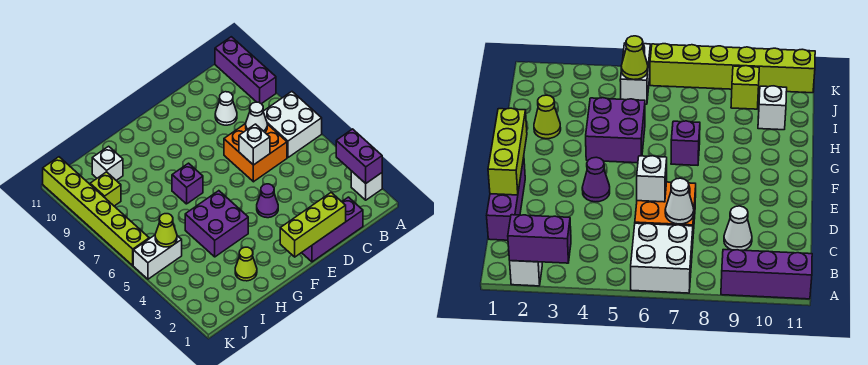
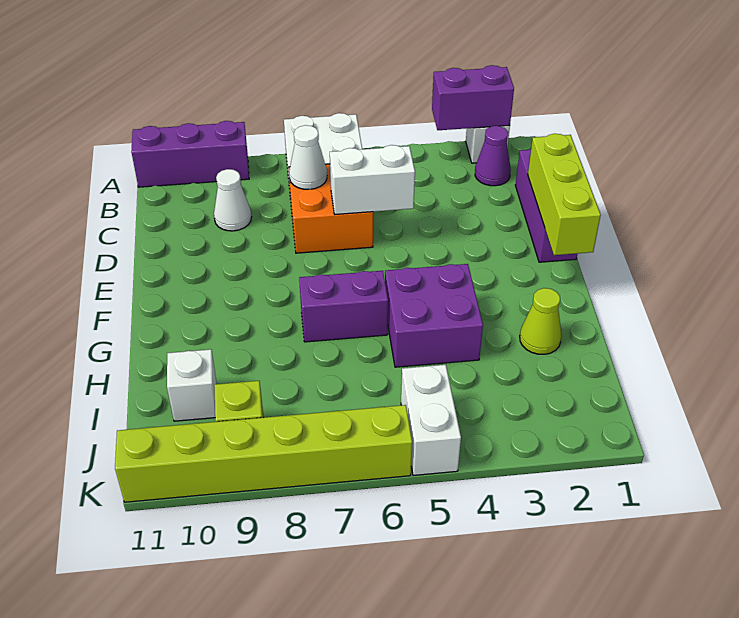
white brick D6 level 2 -> white brick D5:D6 level 2
purple cone E4 level 1 -> purple cone B2 level 1
purple brick G7 level 1 -> purple brick G6:G7 level 1
lime cone J5 level 2 -> none

